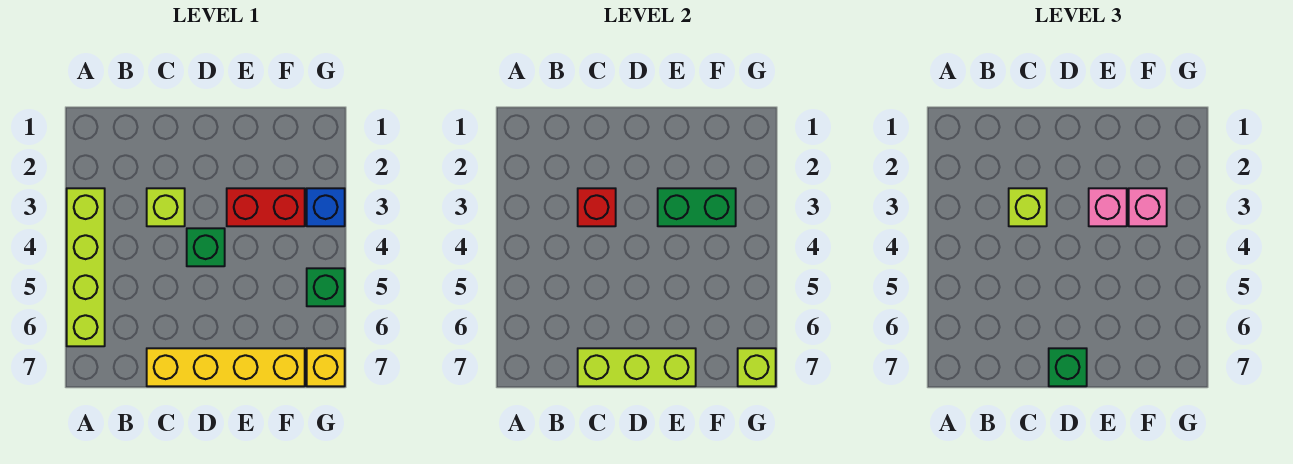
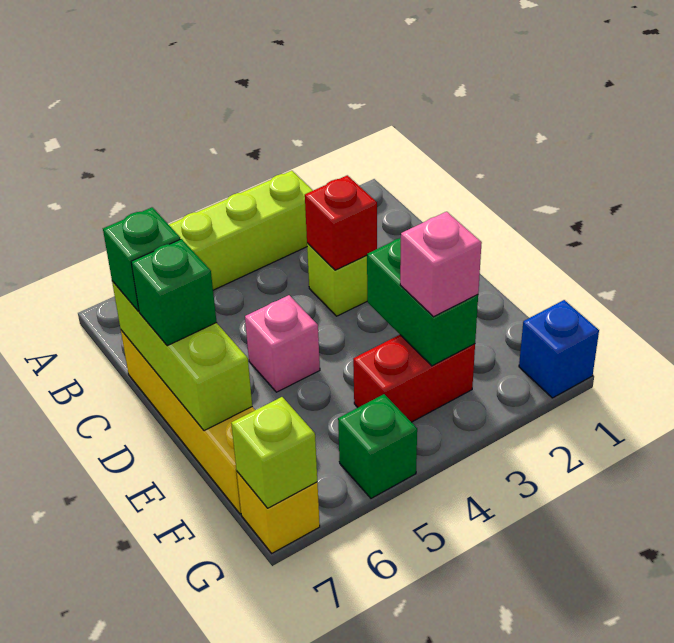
lime brick C3 level 3 -> none
green brick D4 level 1 -> green brick C7 level 3
red brick E3:F3 level 1 -> red brick F3:F4 level 1
pink brick E3 level 3 -> pink brick D5 level 1
blue brick G3 level 1 -> blue brick G1 level 1

